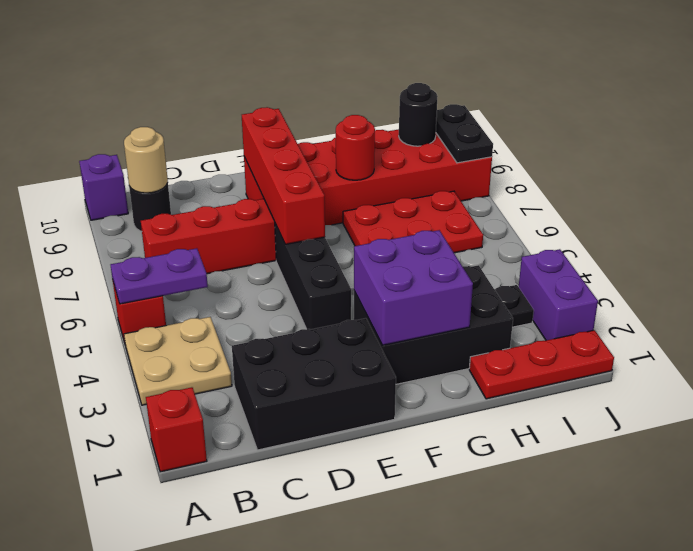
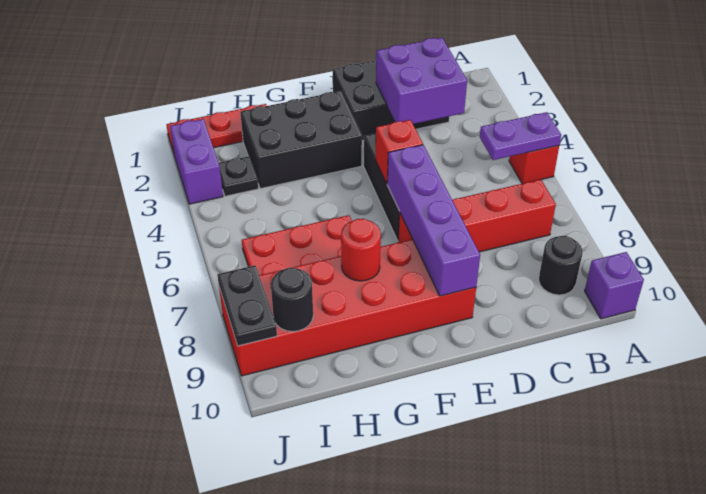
red brick A1 level 1 -> red brick E5 level 2
tan plate A3:B4 level 1 -> none
tan round brick B9 level 2 -> none
red brick E6:E9 level 2 -> purple brick E6:E9 level 2
purple brick F2:G3 level 2 -> purple brick C2:D3 level 2

